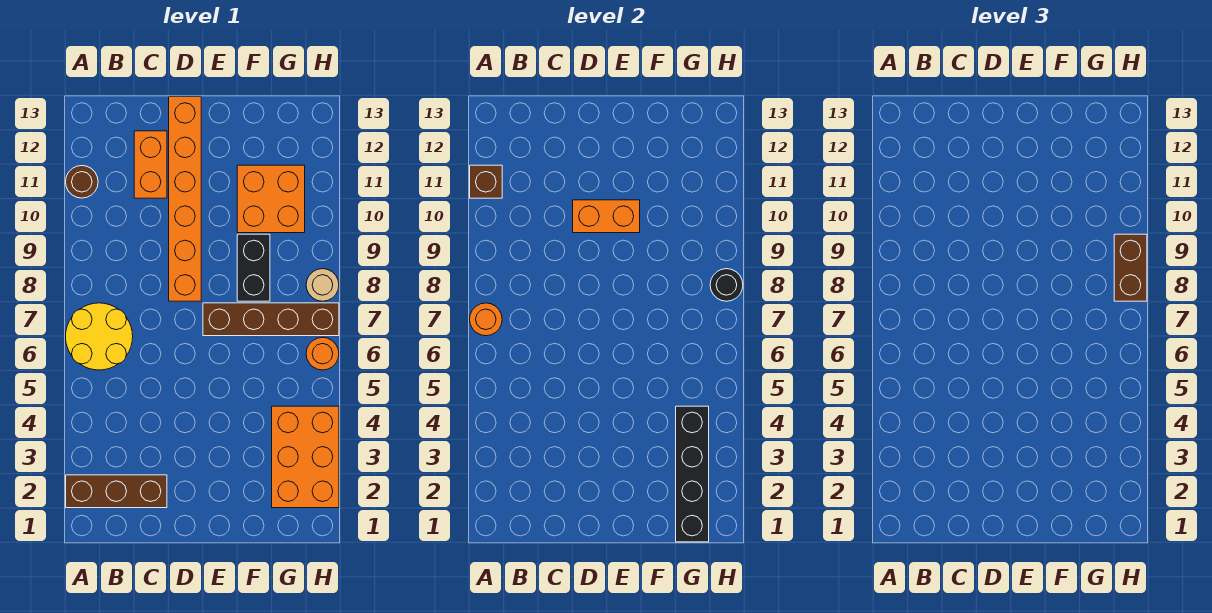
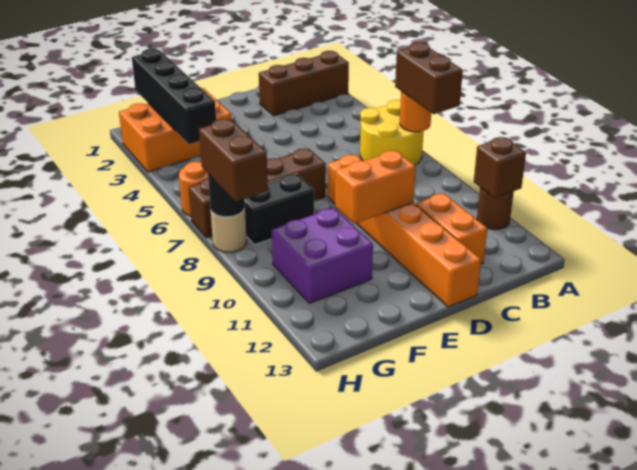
none -> brown brick A7:A8 level 3
black brick F8:F9 level 1 -> black brick F8:G8 level 1
orange brick F10:G11 level 1 -> purple brick F10:G11 level 1
orange brick G2:H4 level 1 -> orange brick F2:H3 level 1

